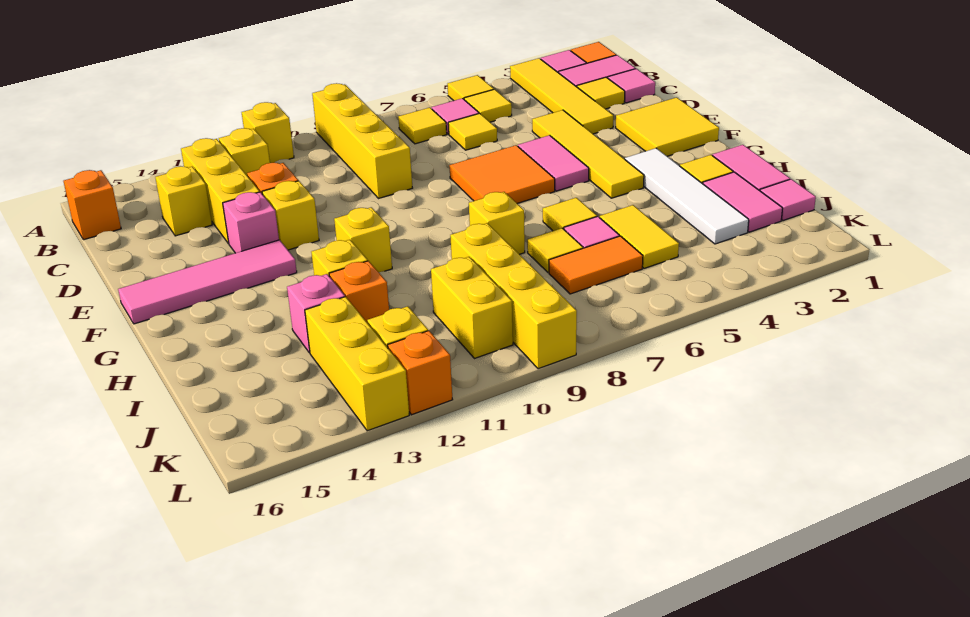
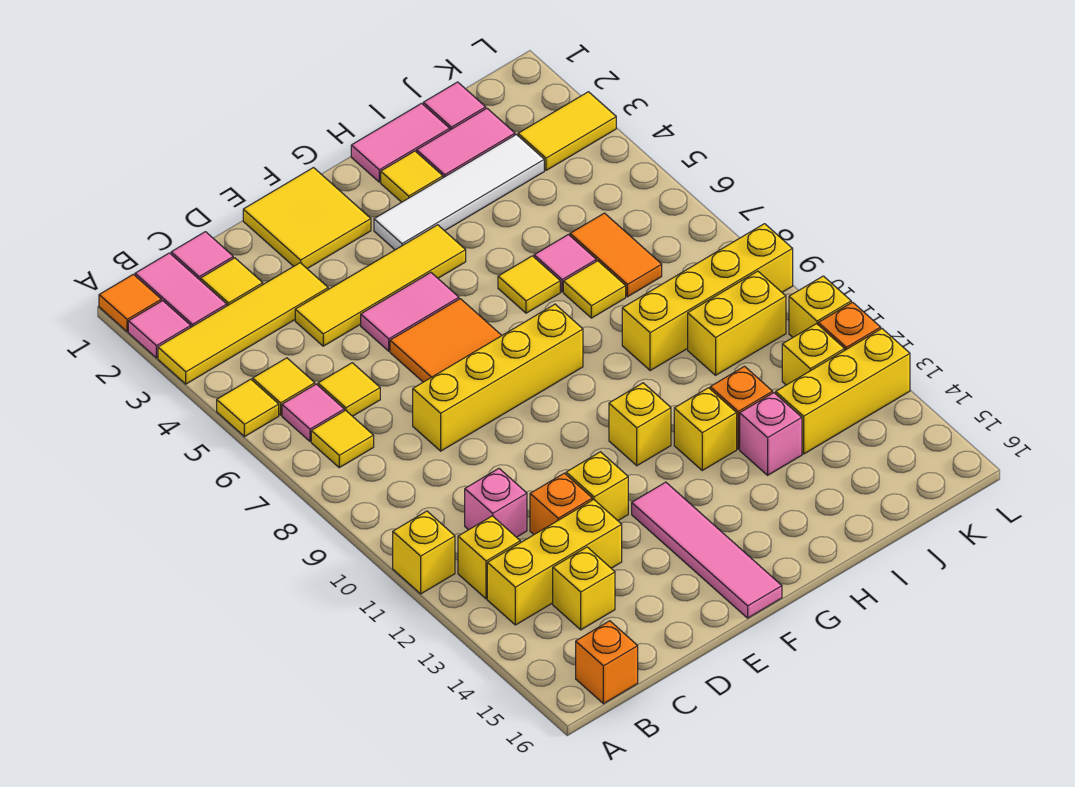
yellow brick A9:D9 level 1 -> yellow brick D8:G8 level 1
pink brick E13 level 1 -> pink brick C11 level 1
yellow brick H8 level 1 -> yellow brick L11 level 1
yellow tile I5:J5 level 1 -> yellow tile K3:L3 level 1

